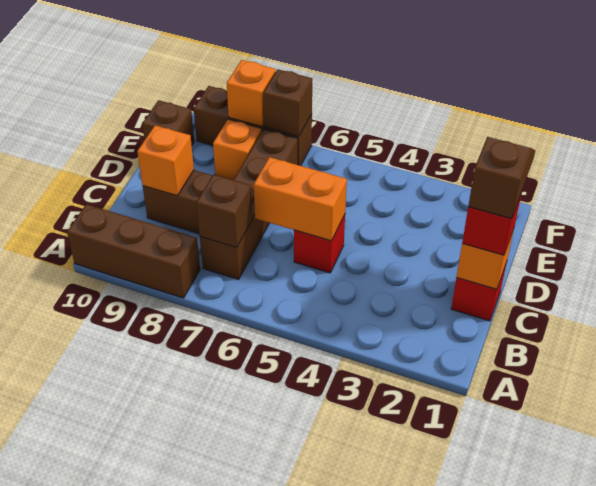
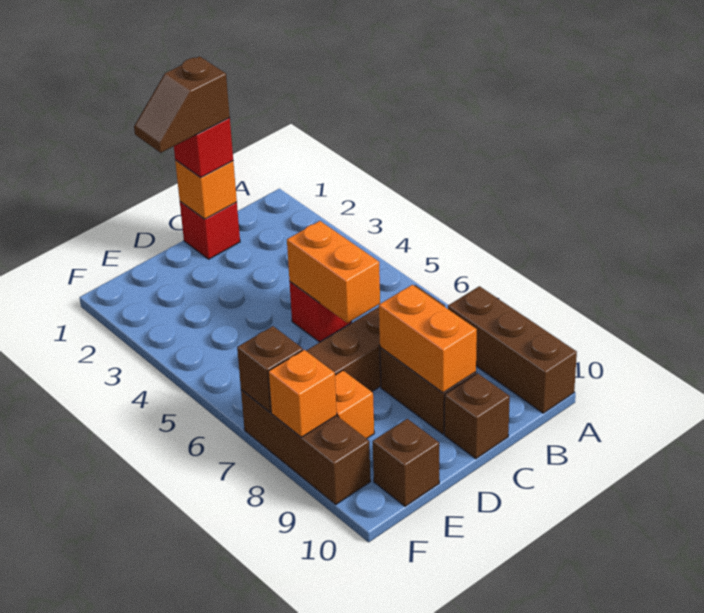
brown brick B7 level 2 -> brown brick C10 level 1
orange brick C9 level 2 -> orange brick C8:C9 level 2

